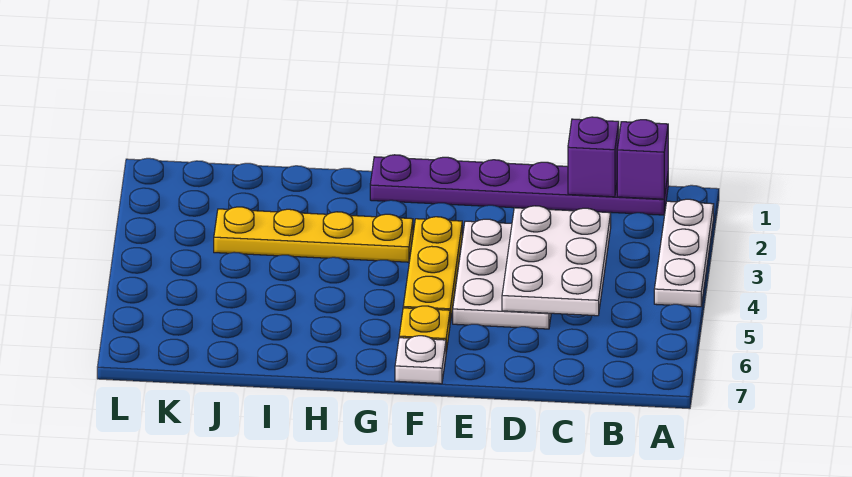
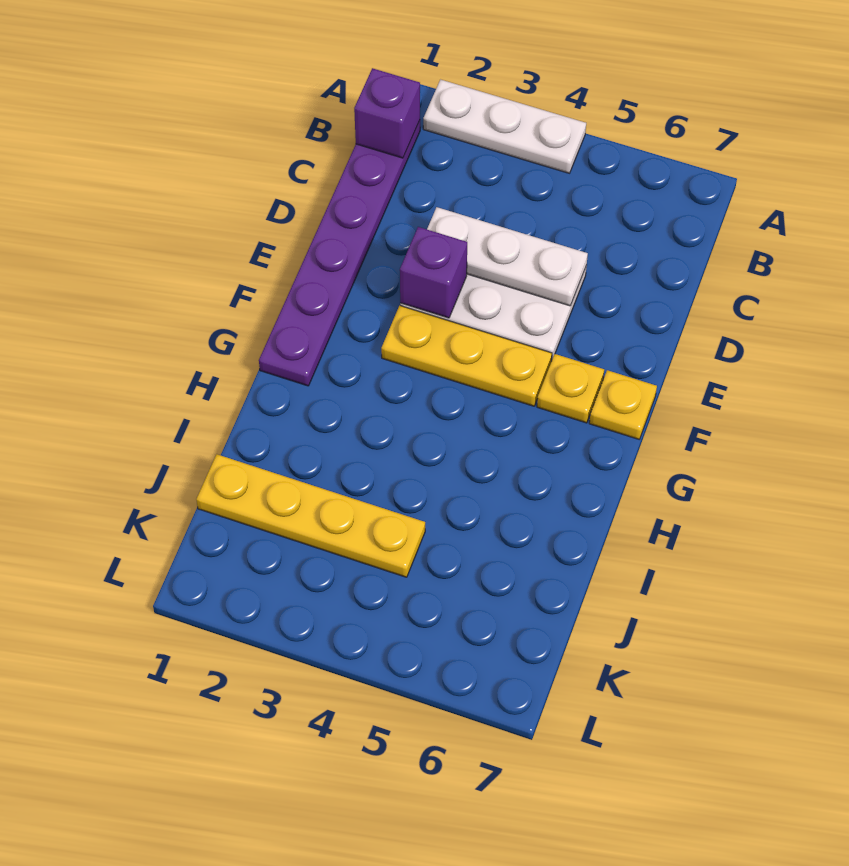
purple brick C1 level 2 -> purple brick E3 level 2
white plate C3:D5 level 2 -> white plate D3:D5 level 2
white plate F7 level 1 -> yellow plate F7 level 1
yellow plate G3:J3 level 1 -> yellow plate J1:J4 level 1

